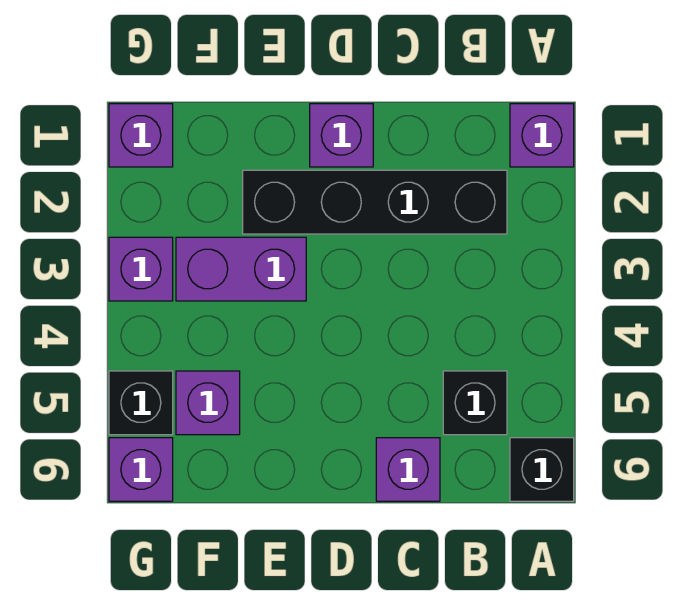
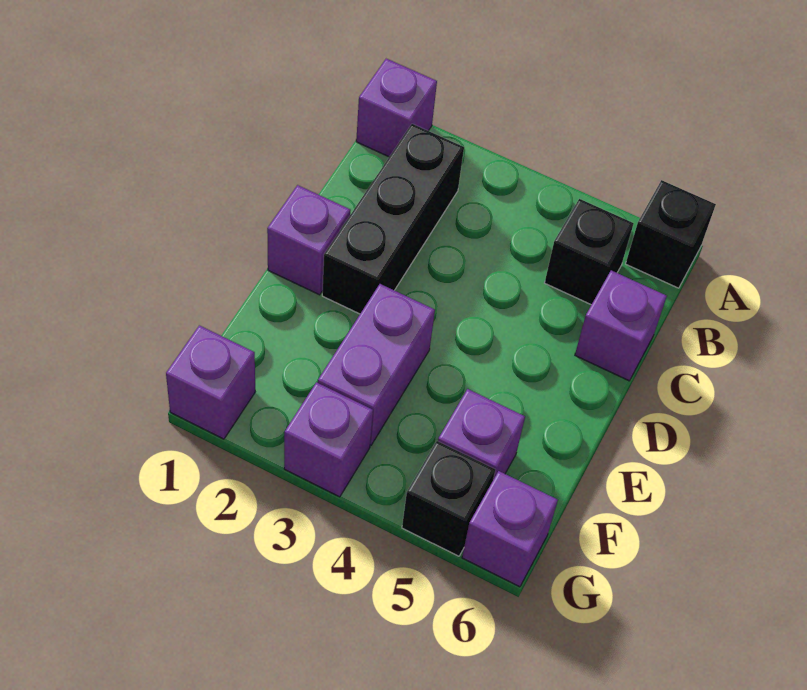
black brick B2:E2 level 1 -> black brick B2:D2 level 1

